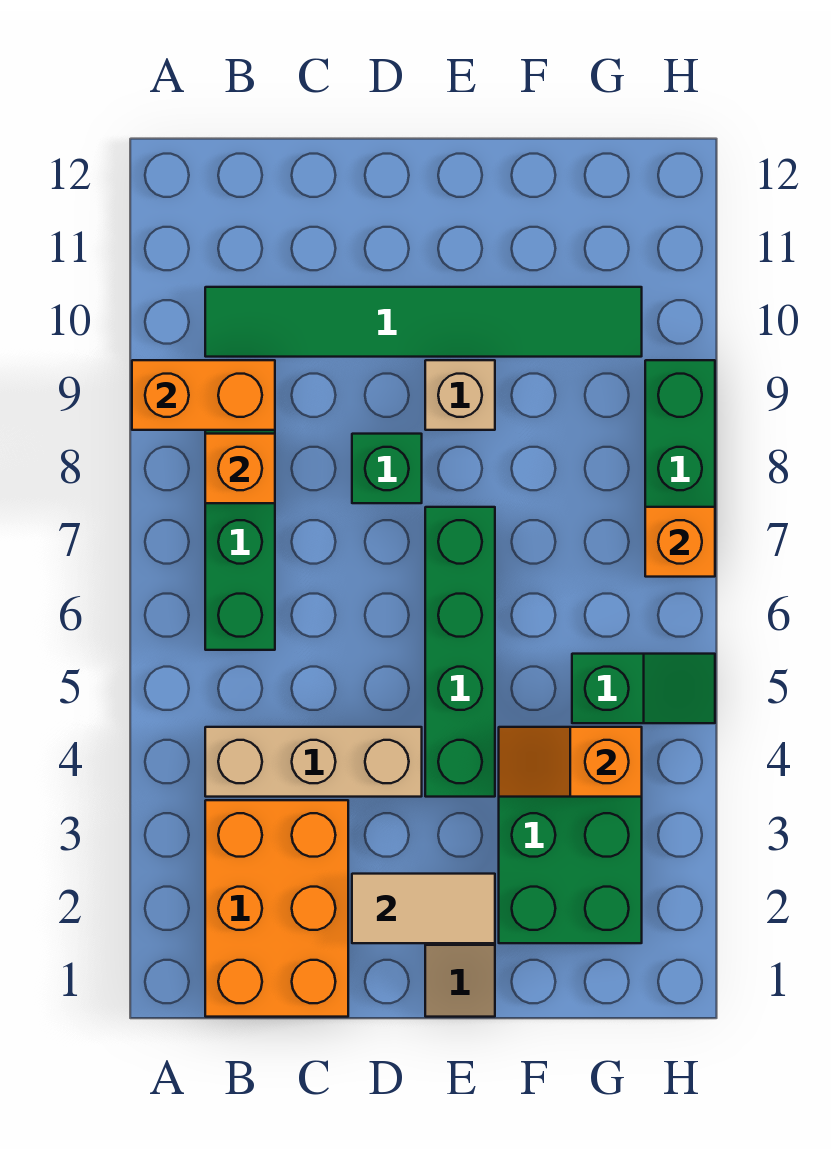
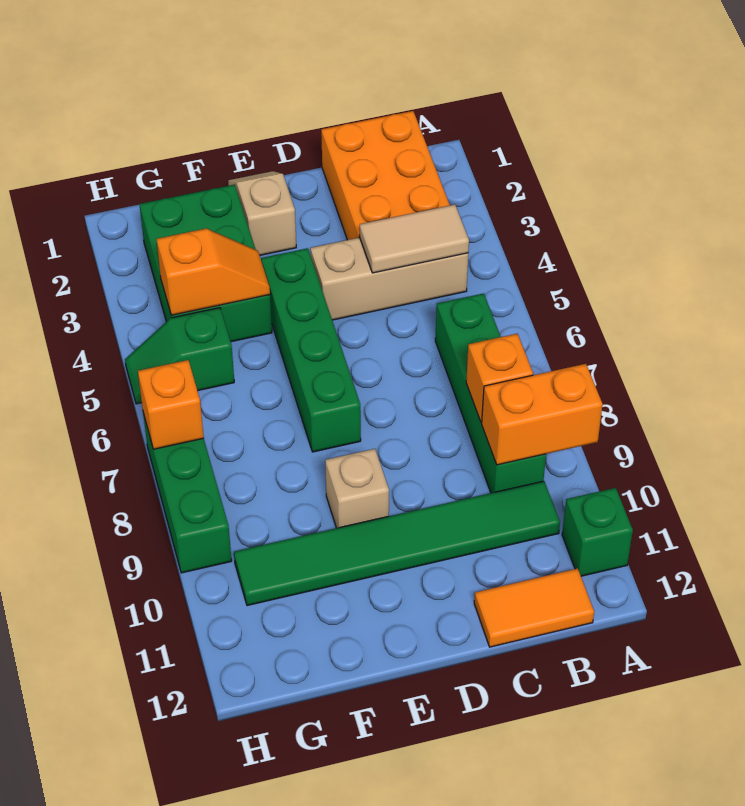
none -> orange tile B12:C12 level 1
tan tile D2:E2 level 2 -> tan tile B4:C4 level 2
green brick D8 level 1 -> green brick A11 level 1

